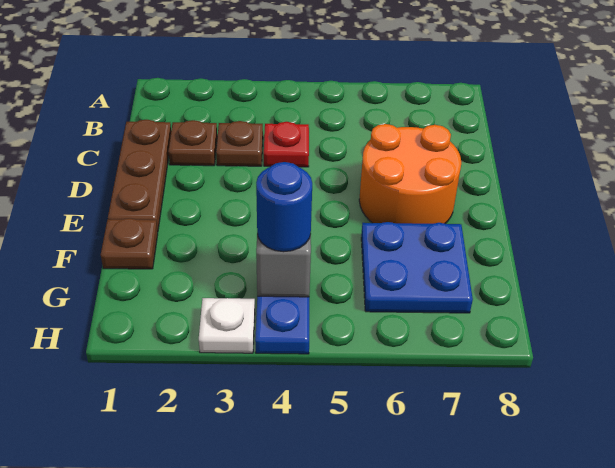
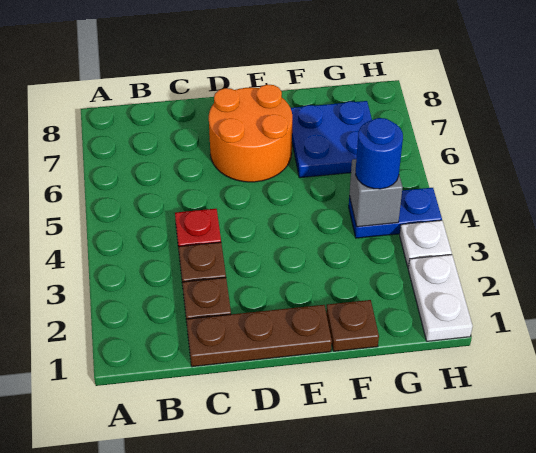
none -> white plate H1:H2 level 1

